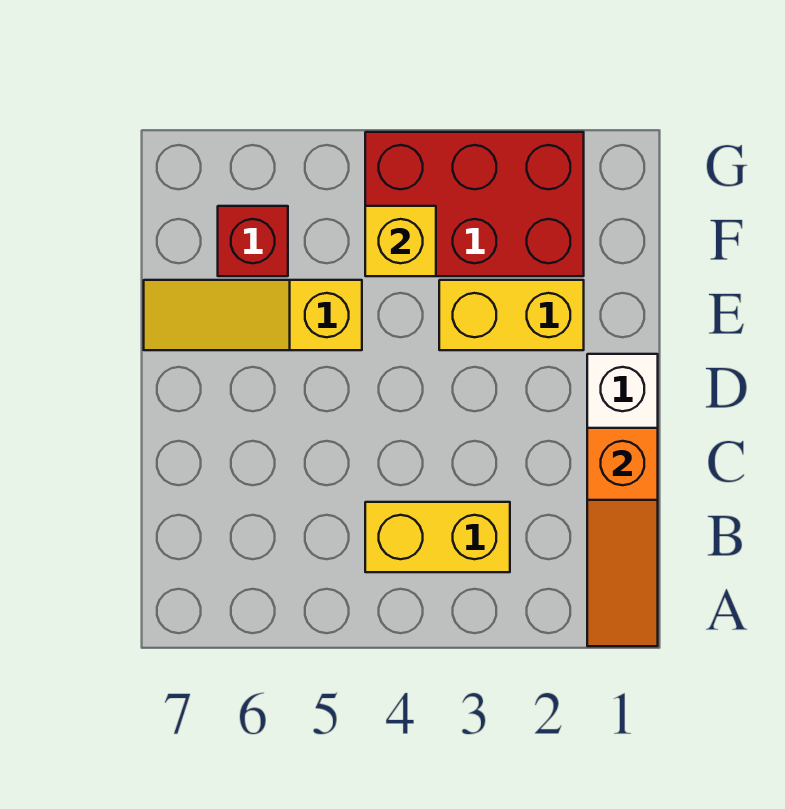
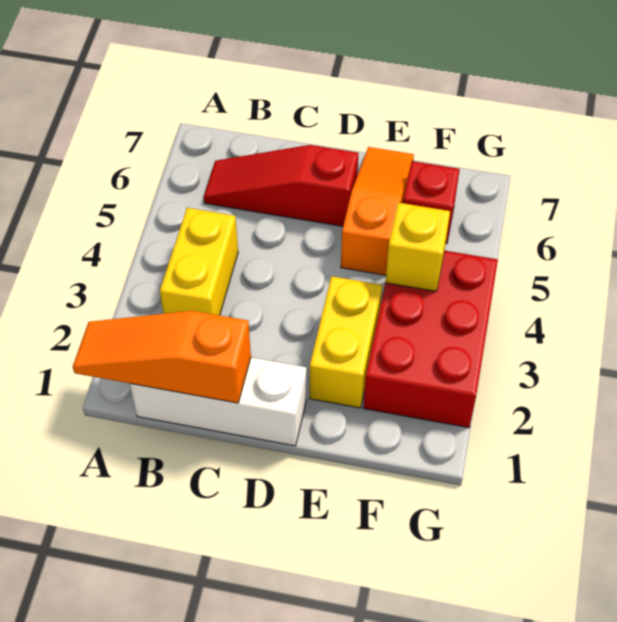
none -> red slope B6:D6 level 1 top D
yellow slope E5:E7 level 1 top 5 -> orange slope E5:E7 level 1 top 5

